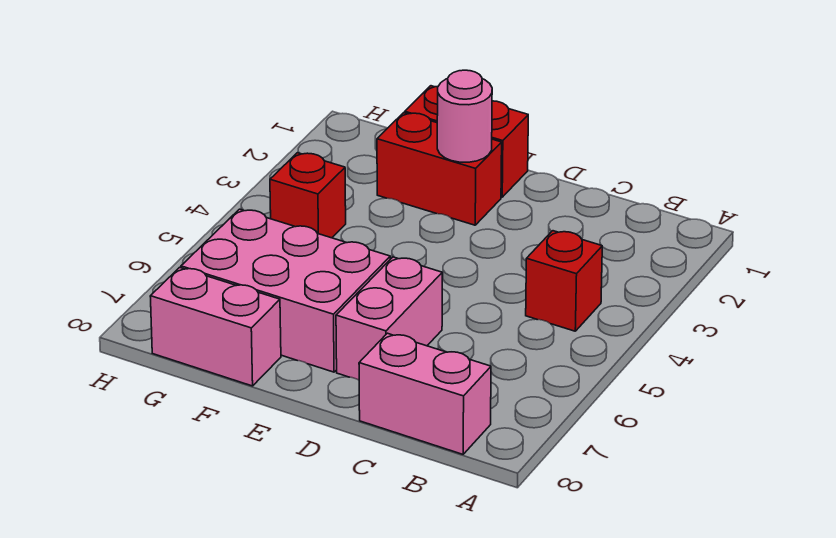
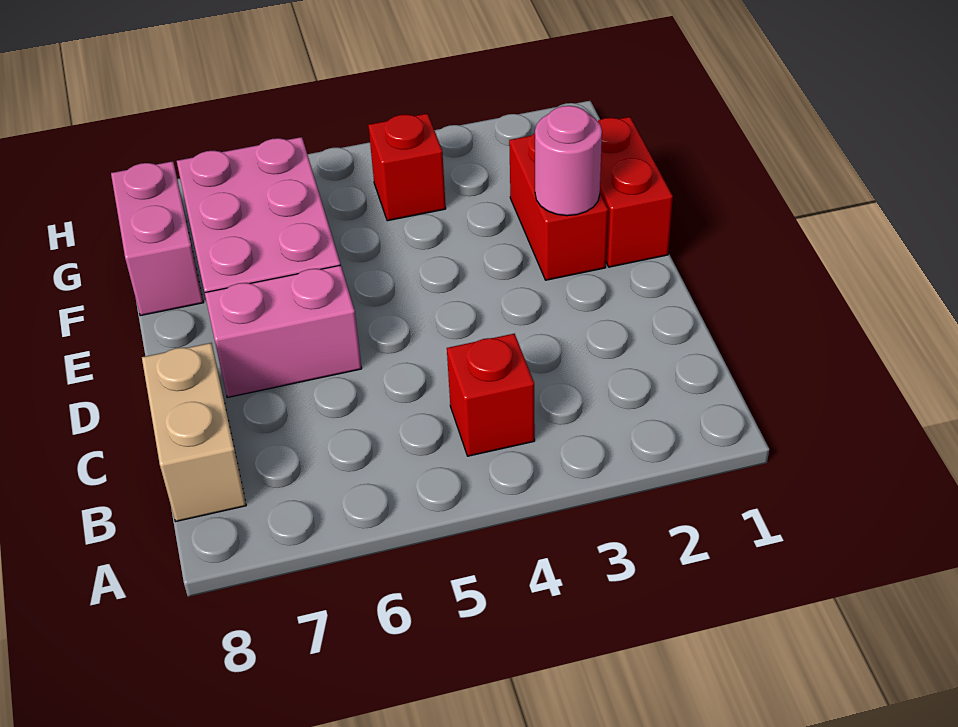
pink brick B8:C8 level 1 -> tan brick B8:C8 level 1

